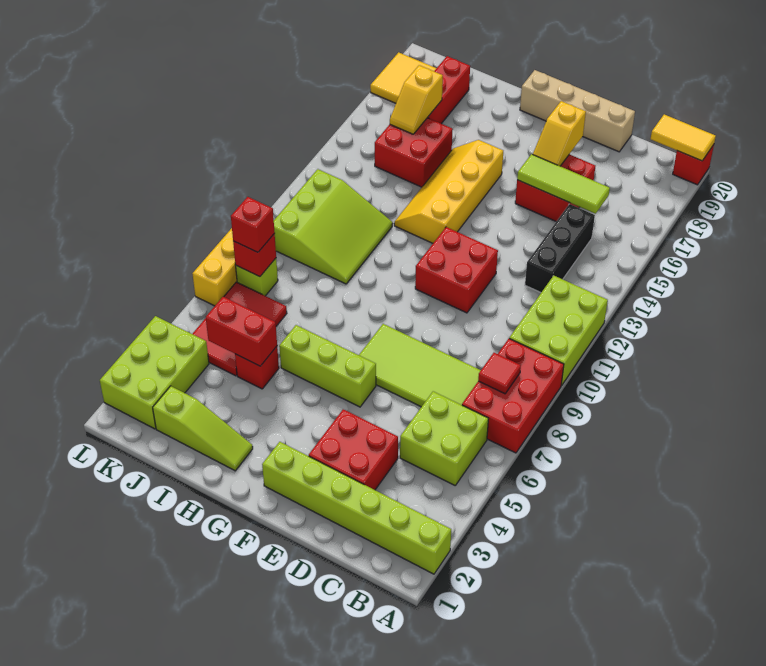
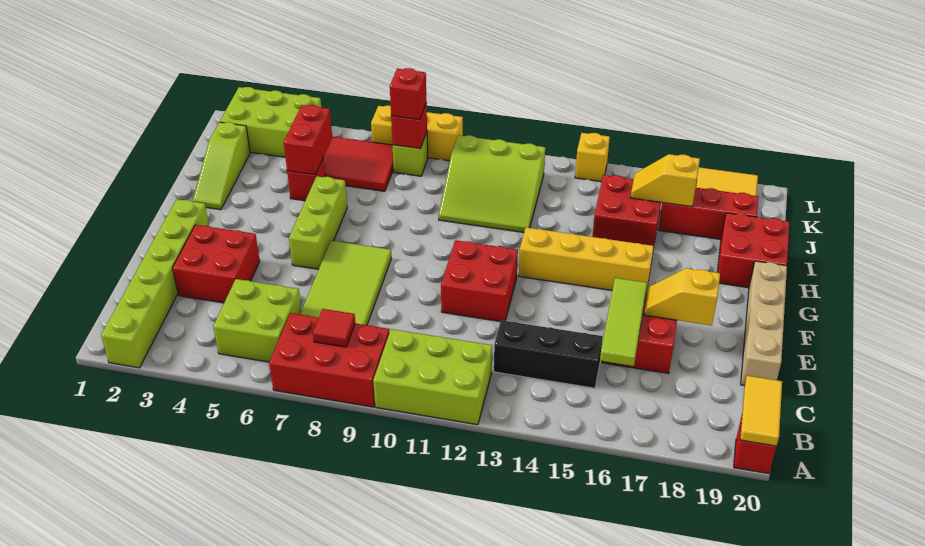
none -> red brick H19:I20 level 1
none -> yellow brick L14 level 1

